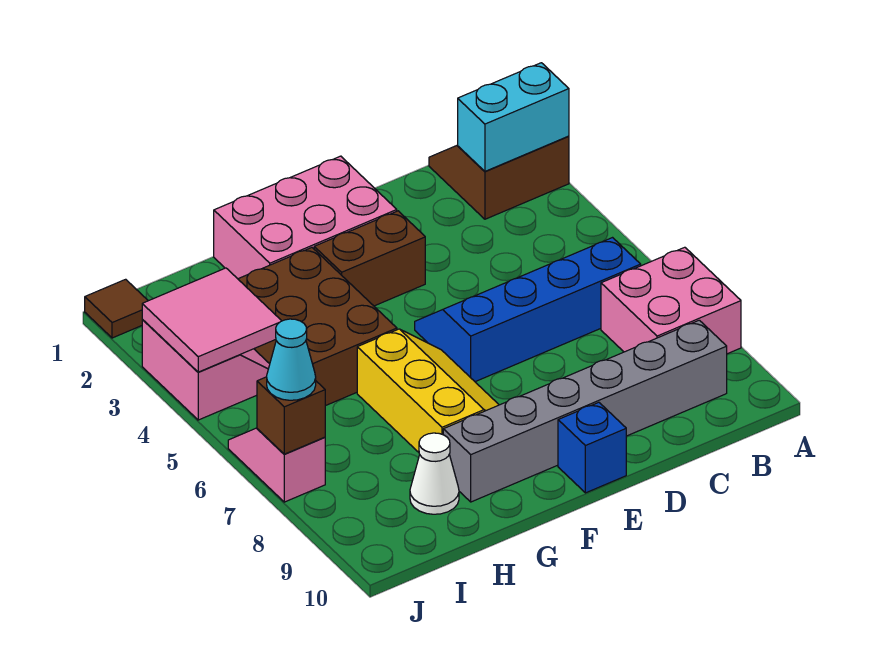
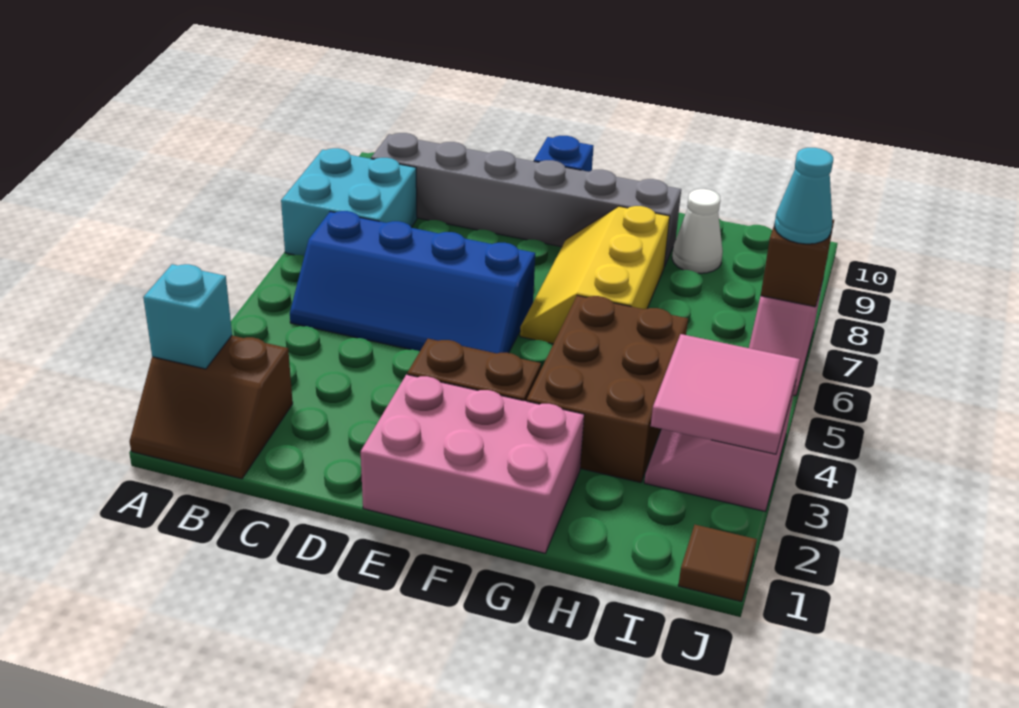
cyan brick A2:B2 level 2 -> cyan brick A2 level 2
pink brick A7:B8 level 1 -> cyan brick A7:B8 level 1

